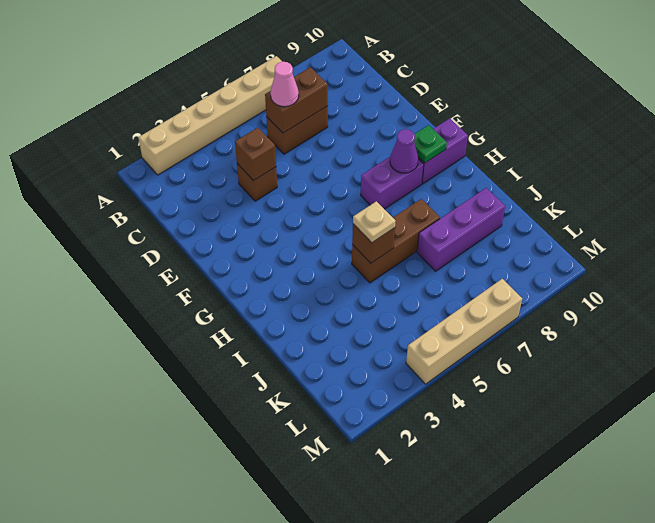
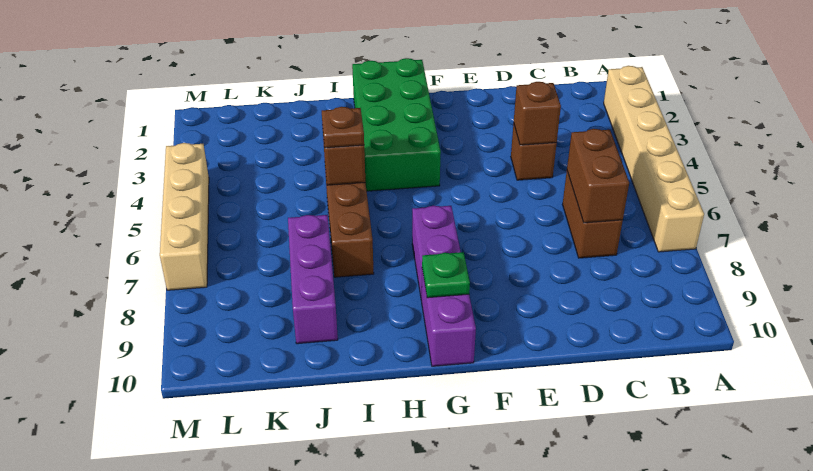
pink cone C6 level 3 -> none
none -> green brick G1:H4 level 1
purple cone G8 level 2 -> none
tan plate I5 level 3 -> brown plate I5 level 3

